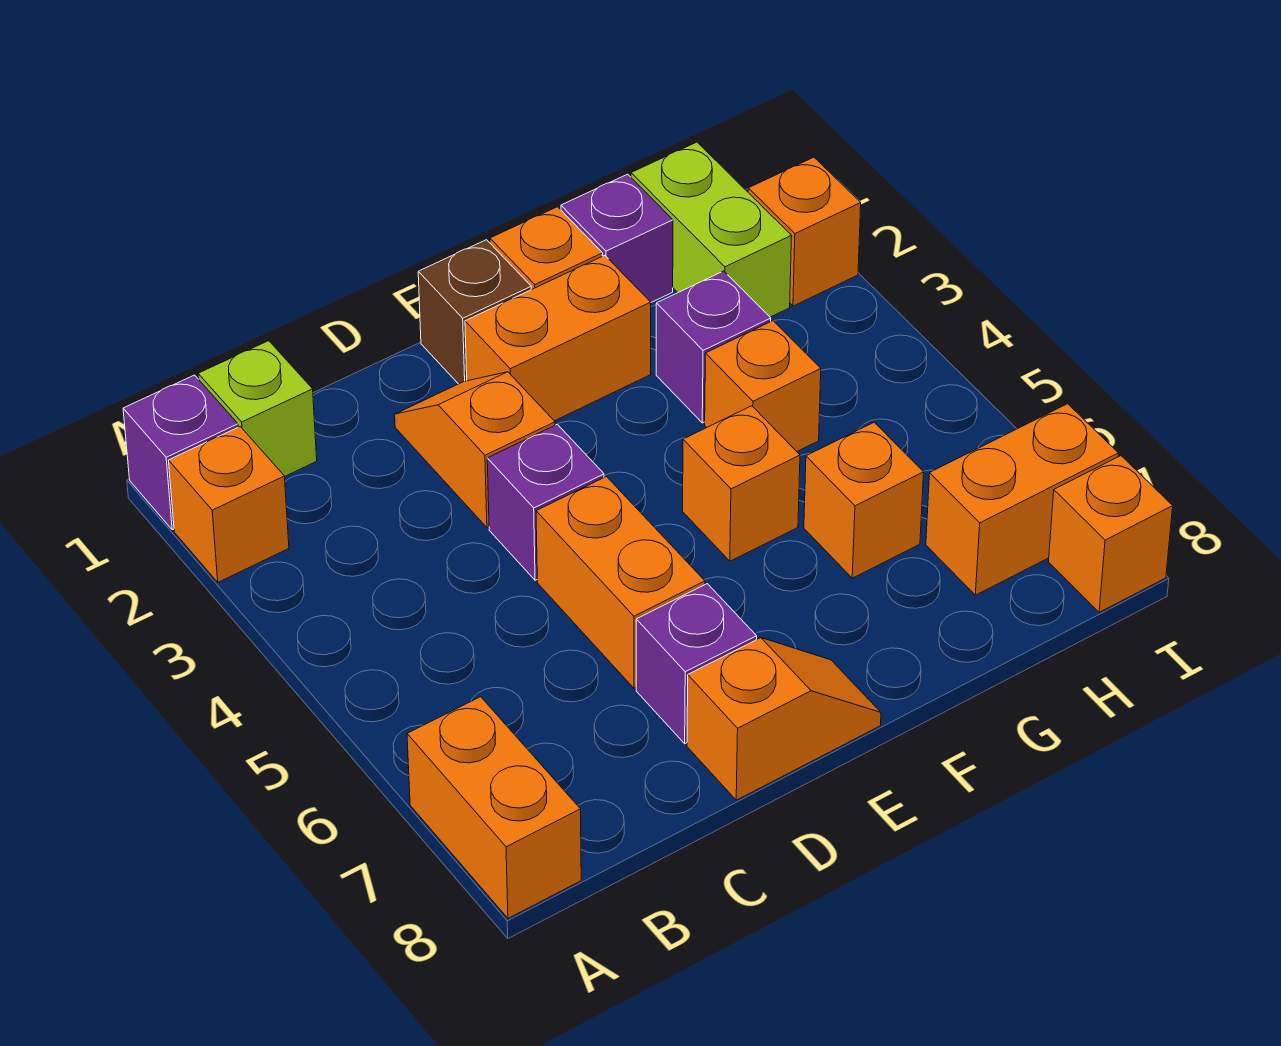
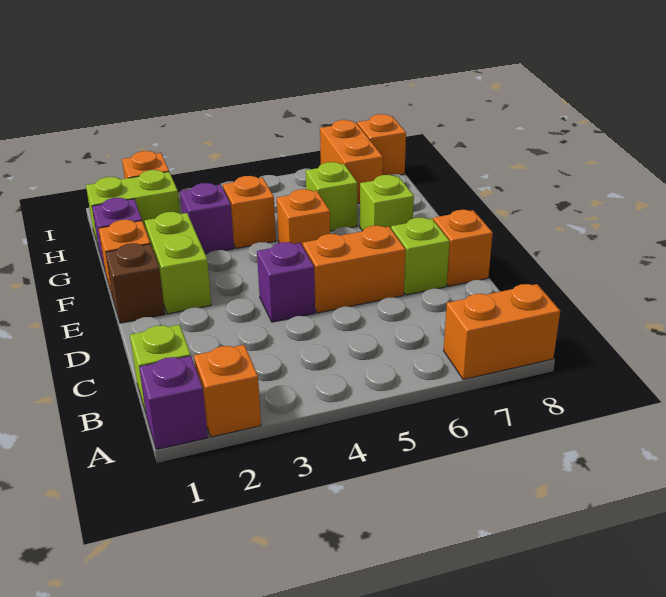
orange slope D2:D3 level 1 top 3 -> none
purple brick D7 level 1 -> lime brick D7 level 1
orange brick E2:F2 level 1 -> lime brick E2:F2 level 1
none -> lime brick F7 level 1
orange brick G6 level 1 -> lime brick G6 level 1

